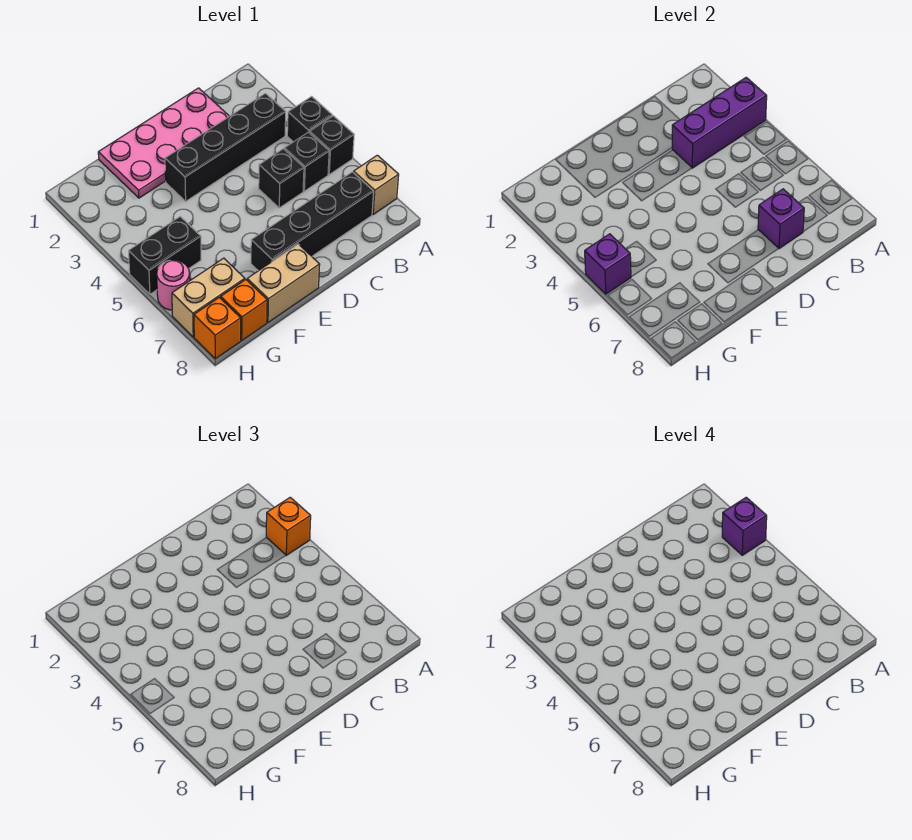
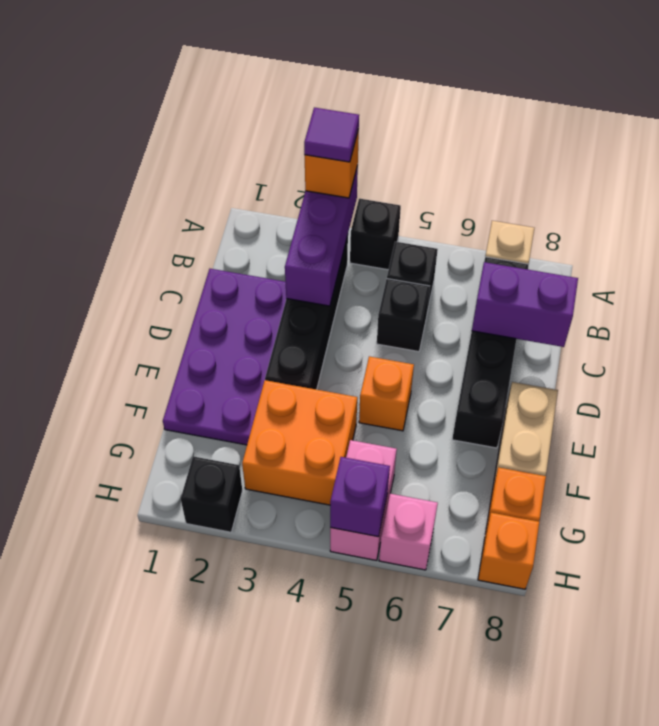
purple brick A3 level 4 -> purple tile A3 level 4
black brick A5 level 1 -> black brick H2 level 1
pink plate C1:F2 level 1 -> purple plate C1:F2 level 1
purple brick C7 level 2 -> purple brick C7:C8 level 2
none -> orange brick E5 level 1
none -> orange brick F3:G4 level 1
black brick G5:H5 level 1 -> pink brick G5:H5 level 1
tan brick G7:H7 level 1 -> none
pink round brick H6 level 1 -> pink brick H6 level 1

